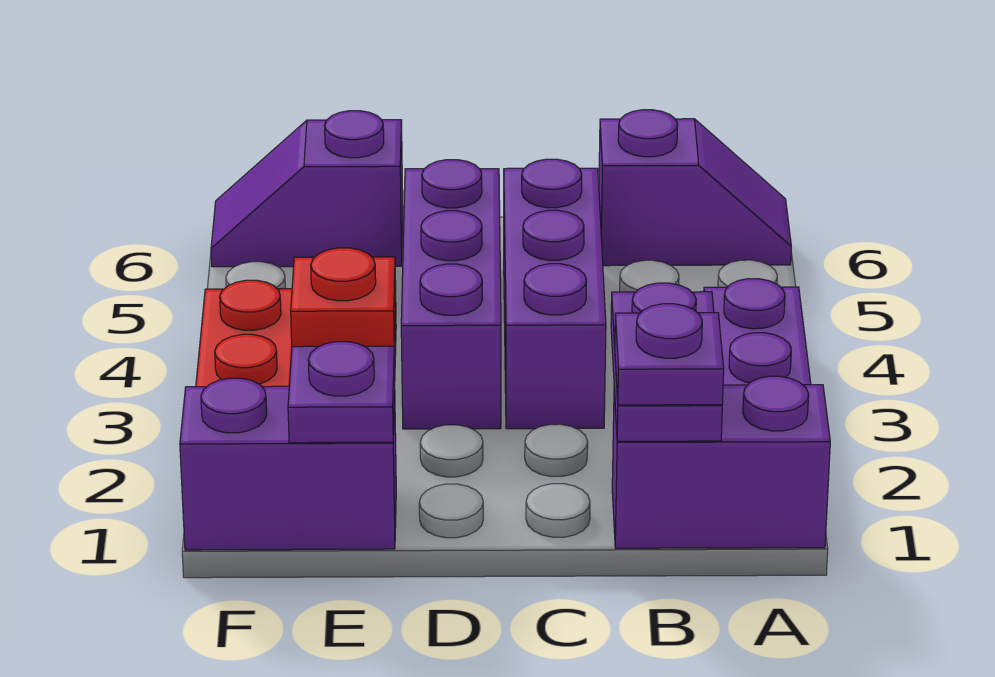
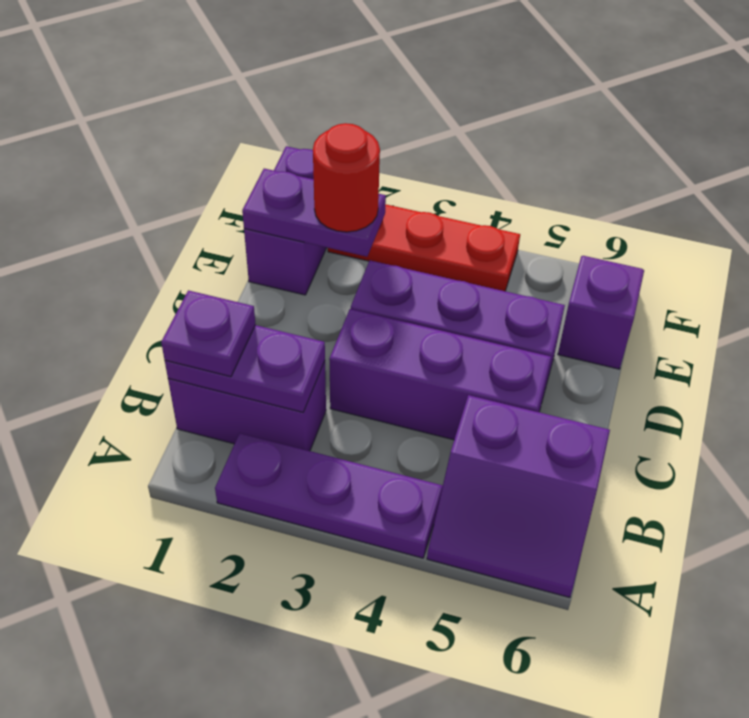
purple brick A1:B1 level 1 -> purple brick B1:B2 level 1
purple slope A6:B6 level 1 top B -> purple slope A5:B6 level 1 top B
red plate E2 level 3 -> red round brick E2 level 3

